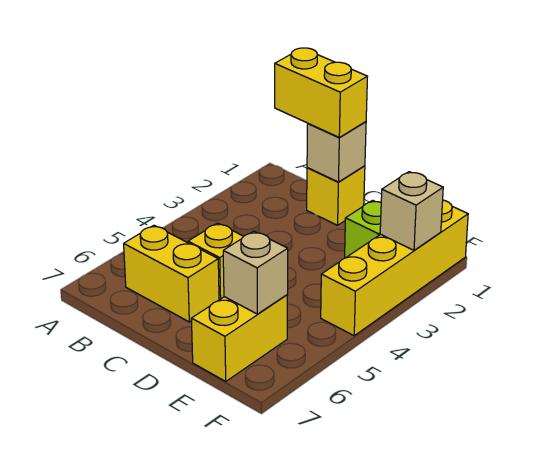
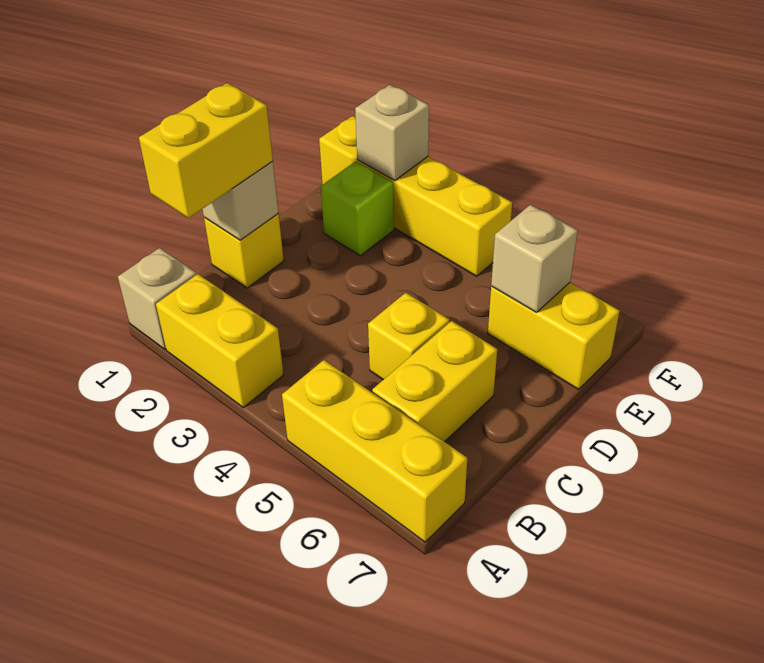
none -> tan brick A1 level 1
none -> yellow brick A2:A3 level 1
none -> yellow brick A5:A7 level 1

